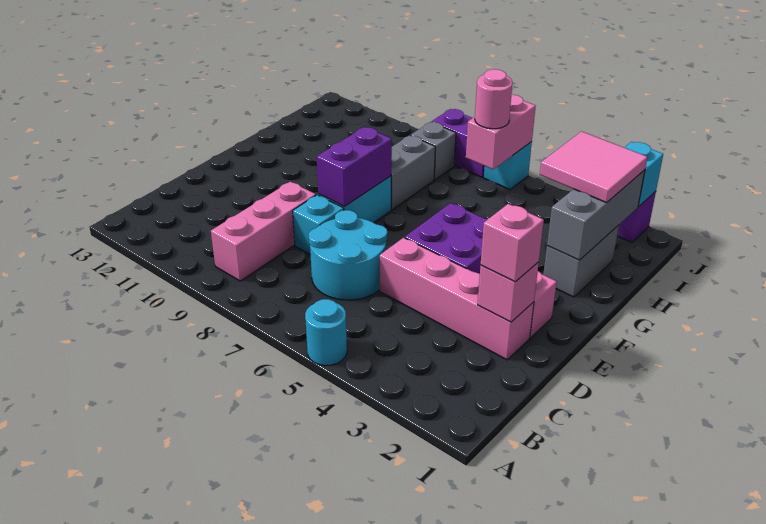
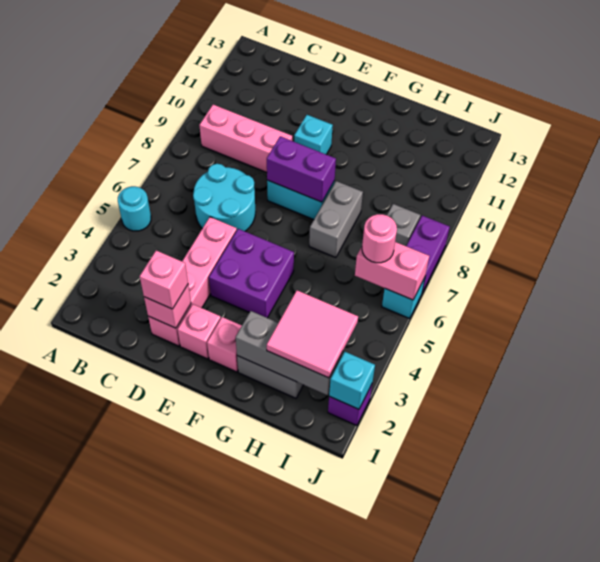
cyan brick D8 level 1 -> cyan brick E10 level 1
none -> pink brick F2 level 1
grey brick G8:H8 level 1 -> grey brick G7:G8 level 1

